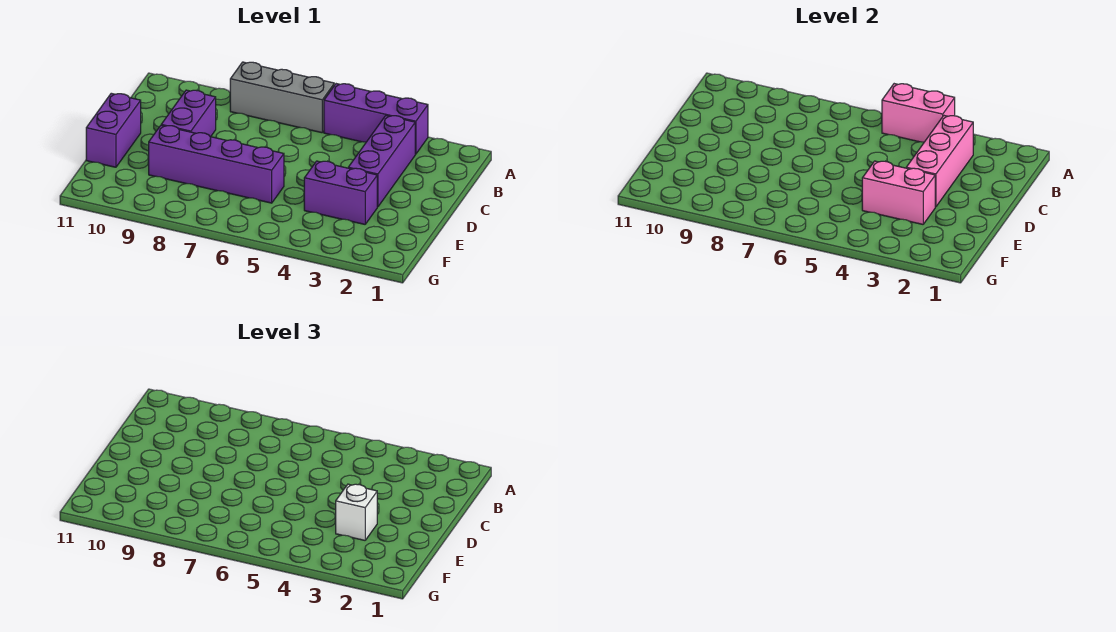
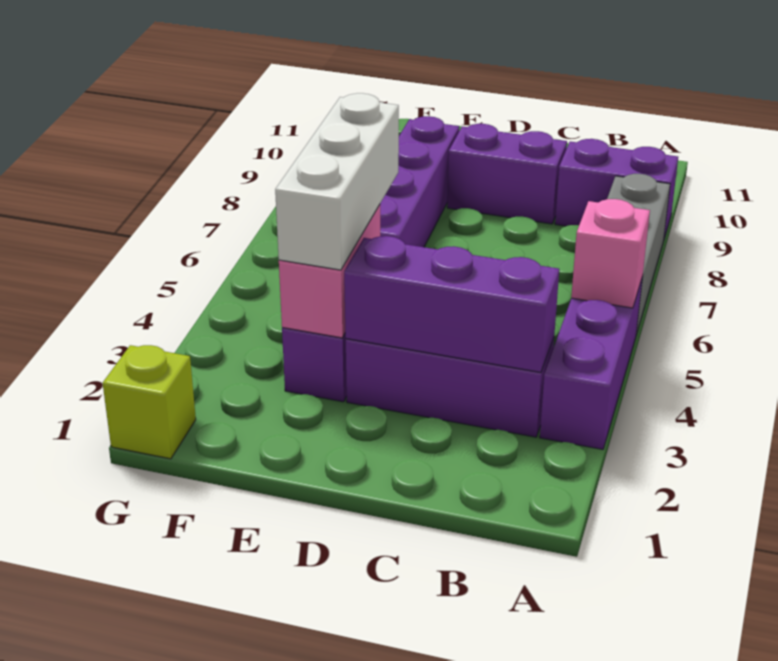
pink brick A4:A5 level 2 -> pink brick A5 level 2
pink brick B3:D3 level 2 -> purple brick B3:D3 level 2
purple brick D11:E11 level 1 -> purple brick A9:B9 level 1
white brick E3 level 3 -> white brick E3:E5 level 3
none -> lime brick G1 level 1

